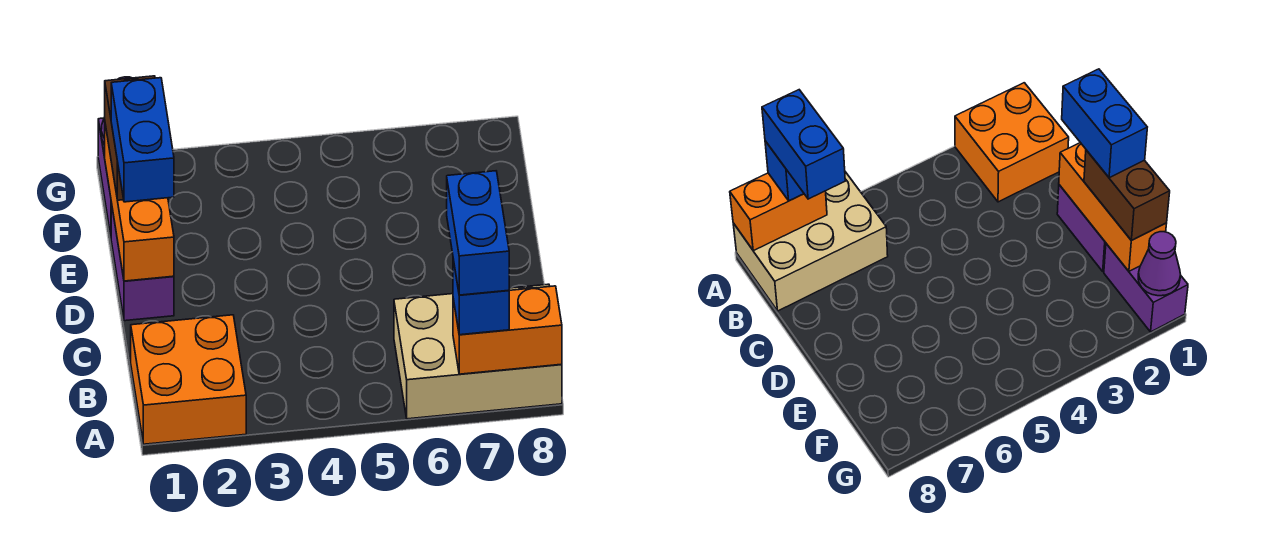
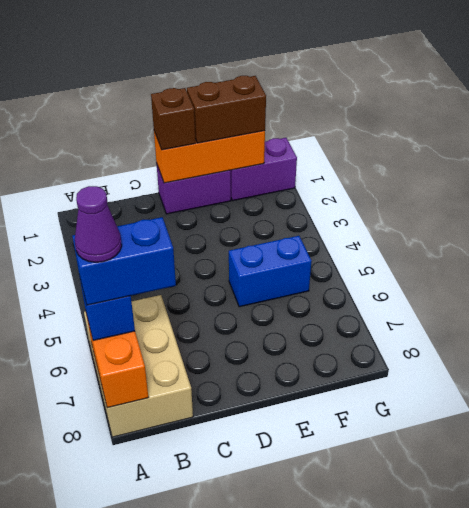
orange brick A1:B2 level 1 -> none
none -> brown brick D1 level 3
blue brick D1:E1 level 4 -> blue brick E5:F5 level 1
purple cone G1 level 2 -> purple cone A7 level 5

